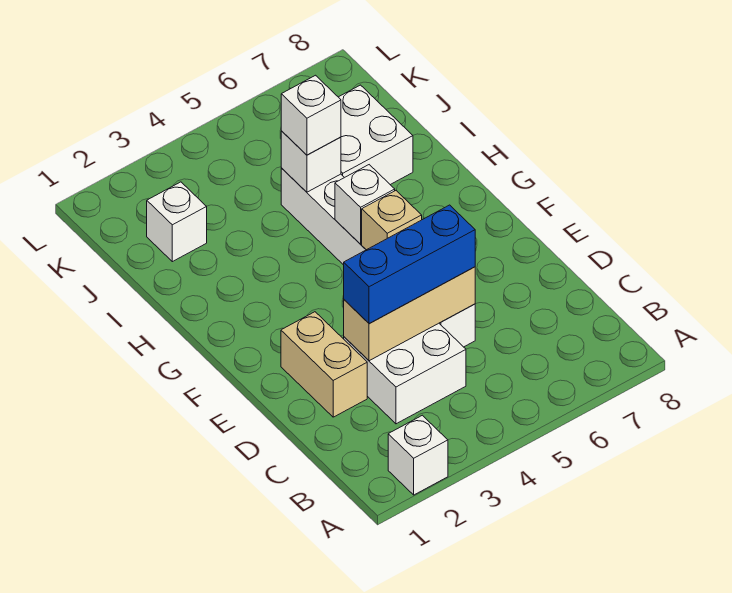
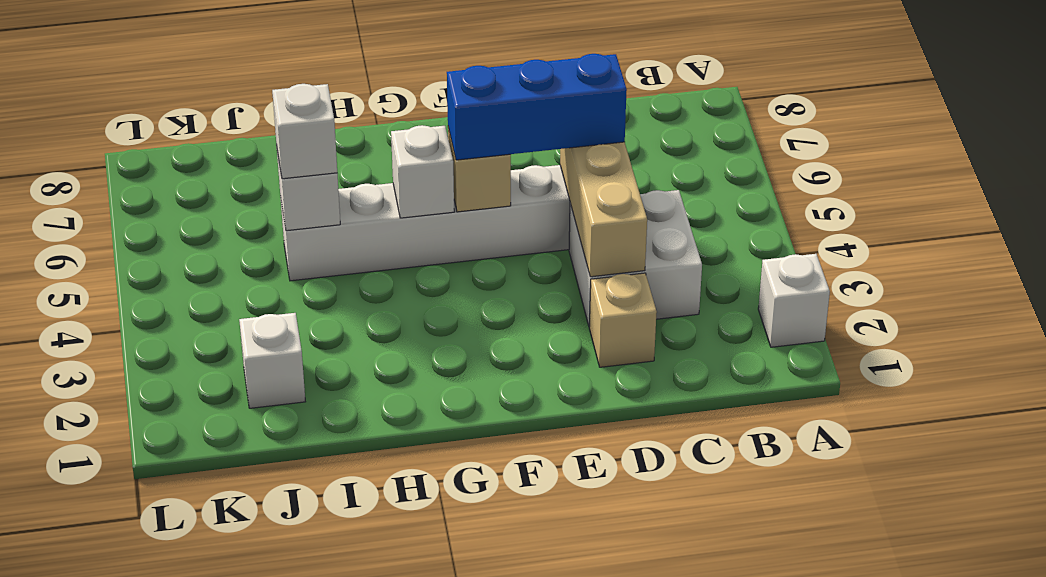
tan brick D2:E2 level 1 -> tan brick D2 level 1
blue brick D3:D5 level 3 -> blue brick D5:F5 level 3
white brick I6:J7 level 1 -> none

